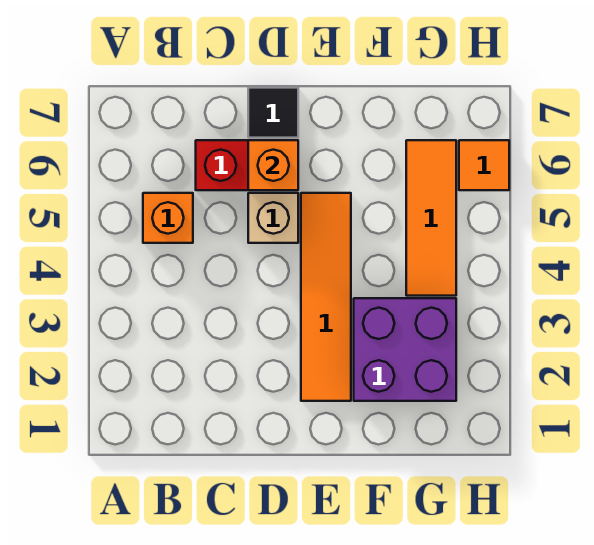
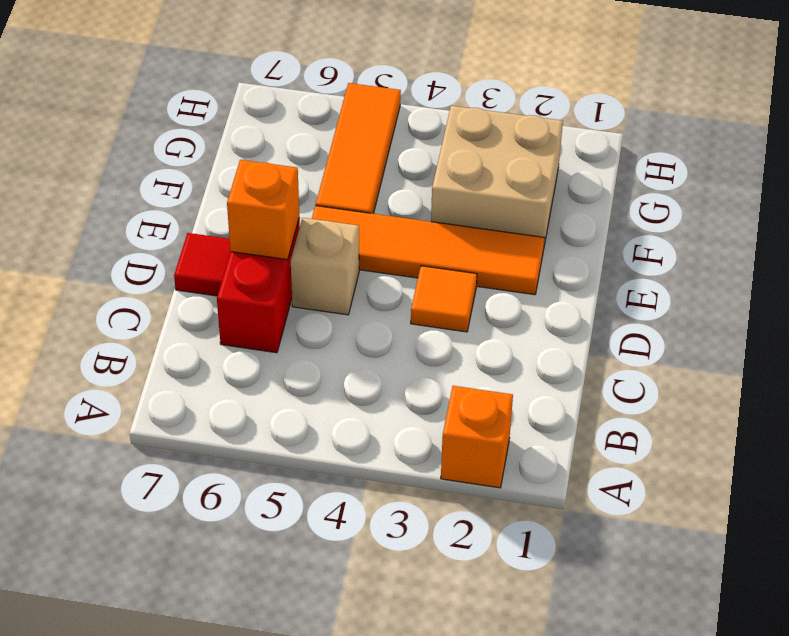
orange brick B5 level 1 -> orange brick A2 level 1
black tile D7 level 1 -> red tile D7 level 1
purple brick F2:G3 level 1 -> tan brick F2:G3 level 1
orange tile G4:G6 level 1 -> orange tile F5:H5 level 1
orange tile H6 level 1 -> orange tile D3 level 1

